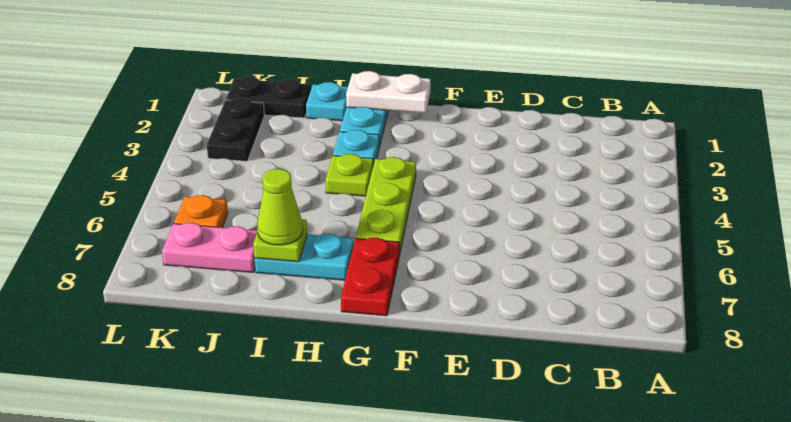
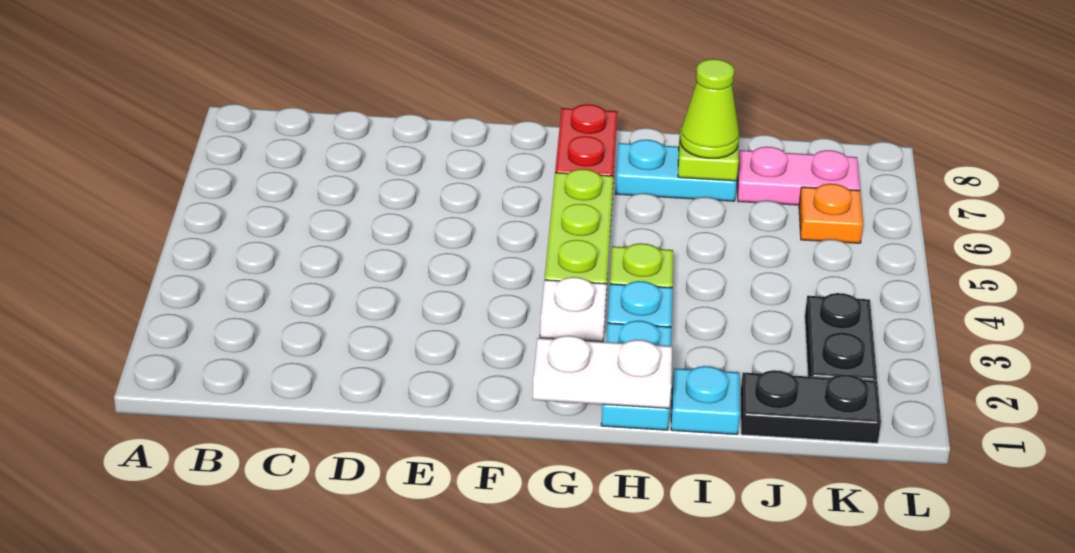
none -> white plate G3 level 1

